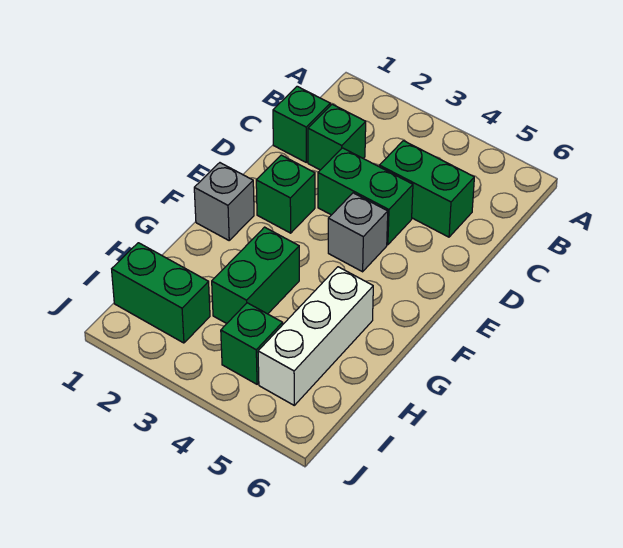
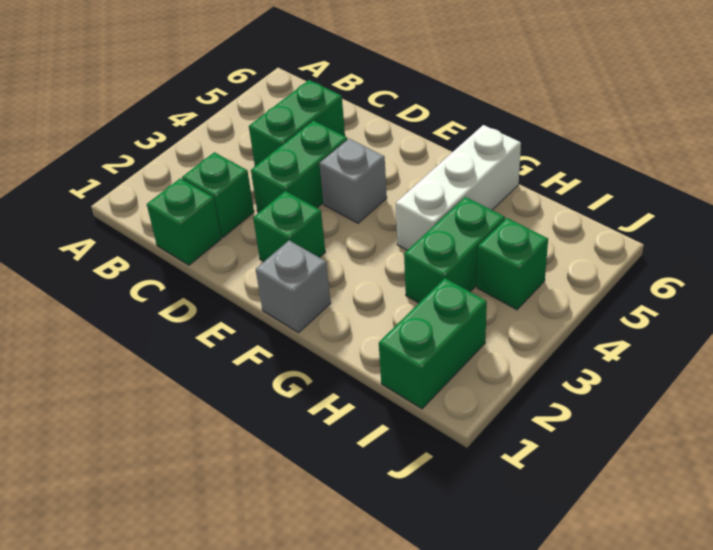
green brick G3:H3 level 1 -> green brick H3:H4 level 1
white brick G5:I5 level 1 -> white brick G4:G6 level 1

